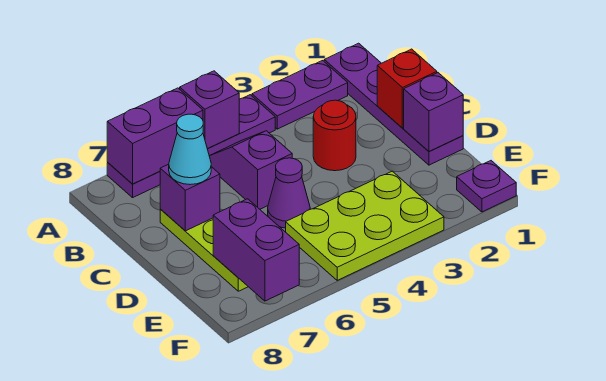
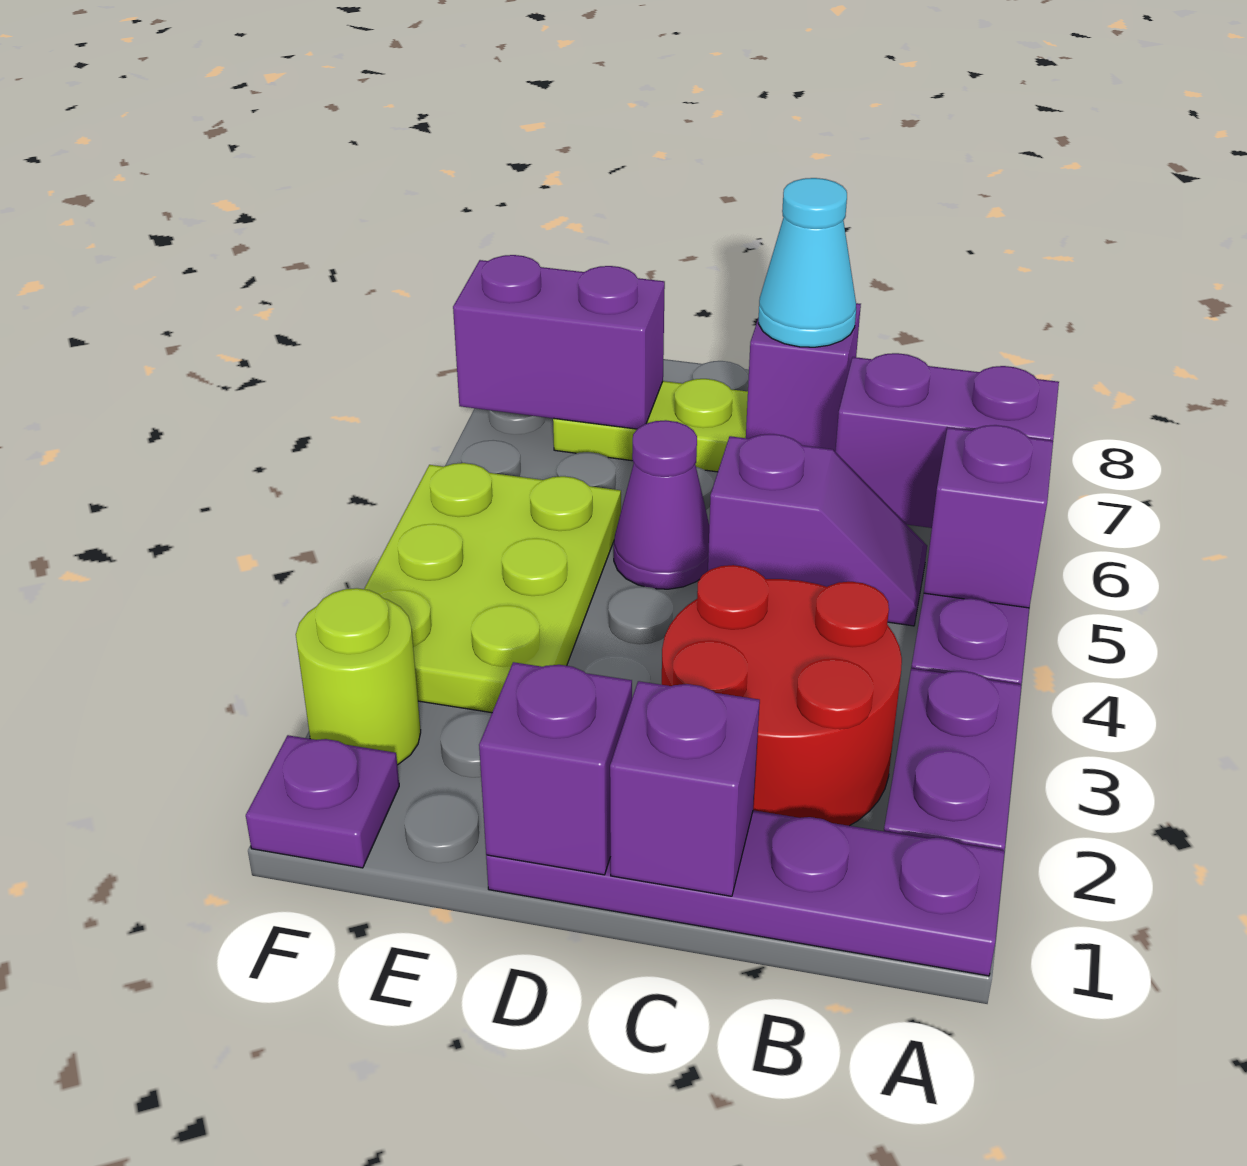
purple brick A6:A7 level 2 -> purple brick A6:B6 level 2
red brick C1 level 2 -> purple brick C1 level 2
red round brick C3 level 1 -> red round brick B2:C3 level 1
none -> lime round brick F2 level 1

